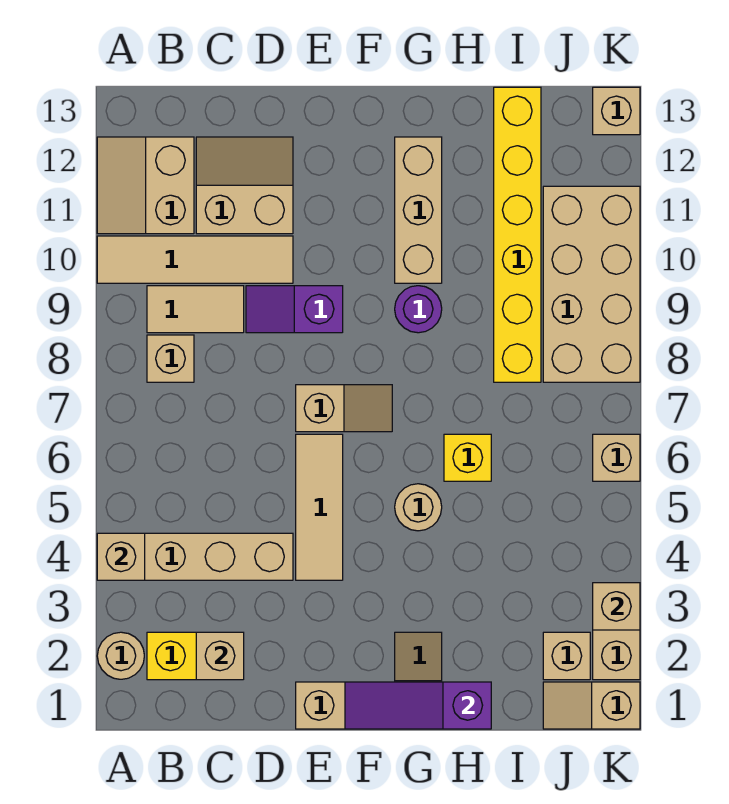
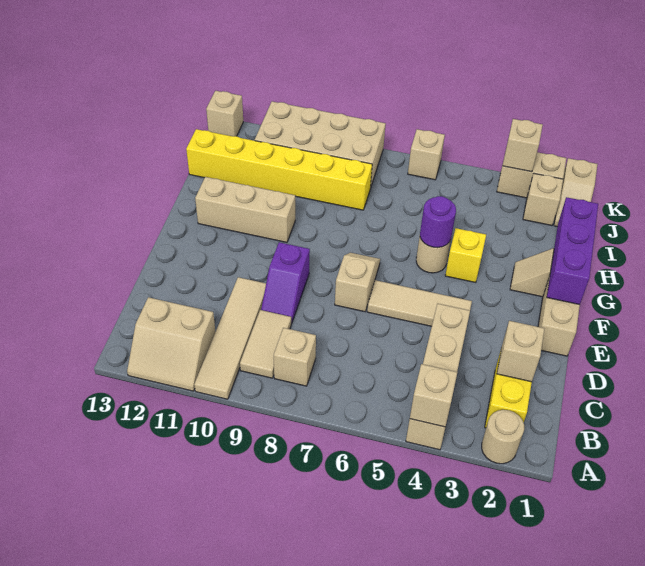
tan slope C11:D12 level 1 top 11 -> none
purple slope F1:H1 level 2 top H -> purple brick F1:H1 level 2
purple round brick G9 level 1 -> purple round brick G5 level 2
yellow brick H6 level 1 -> yellow brick G4 level 1

